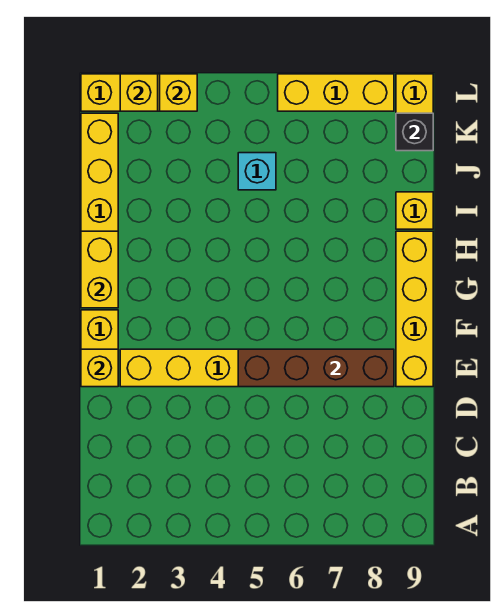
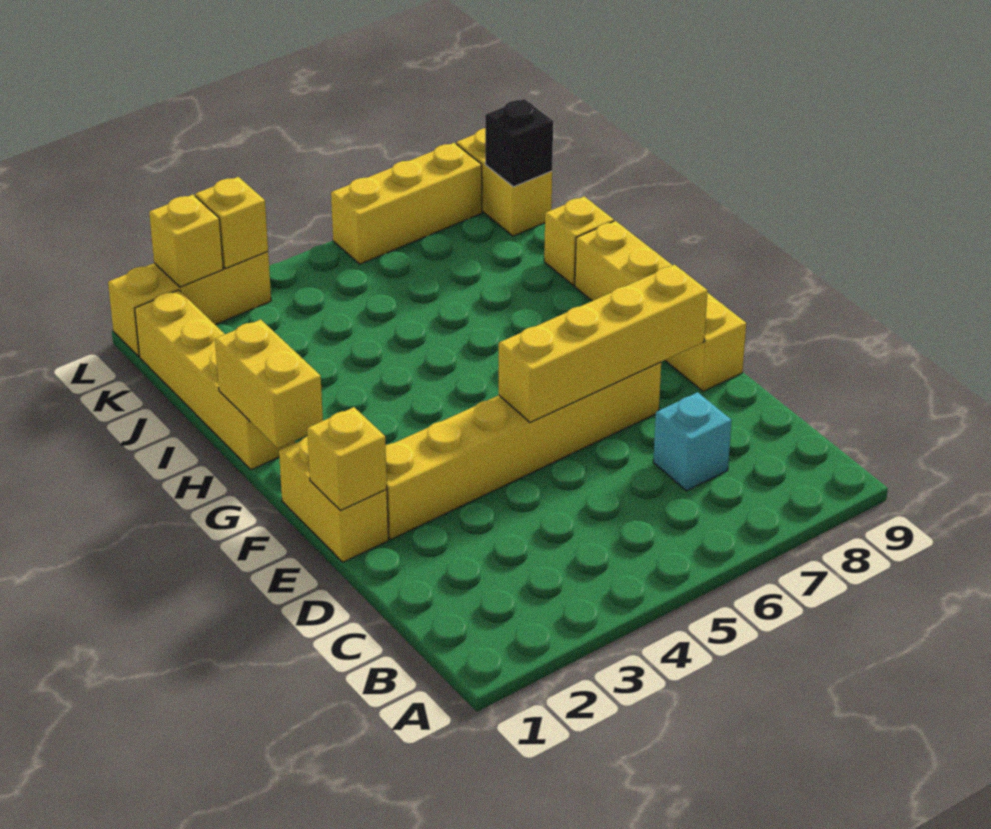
brown brick E5:E8 level 2 -> yellow brick E5:E8 level 2
cyan brick J5 level 1 -> cyan brick C7 level 1

